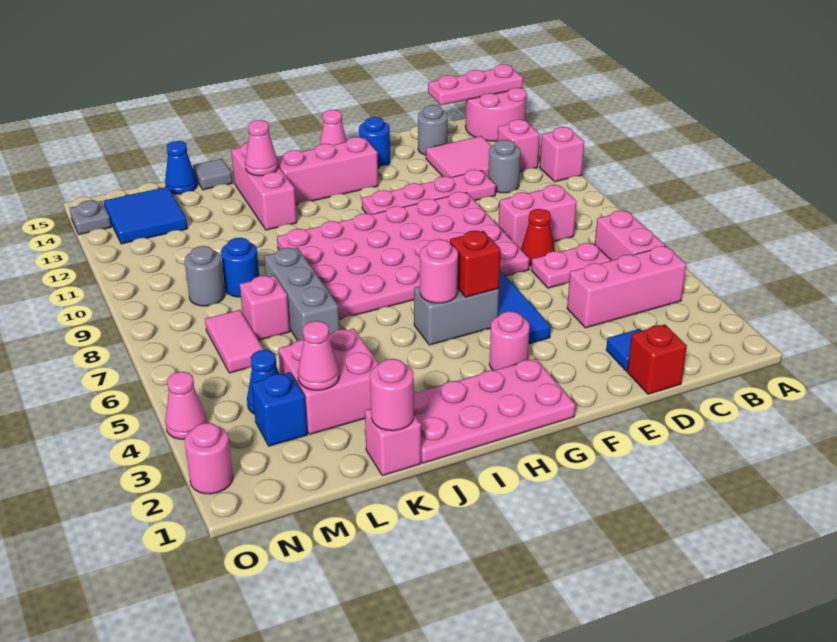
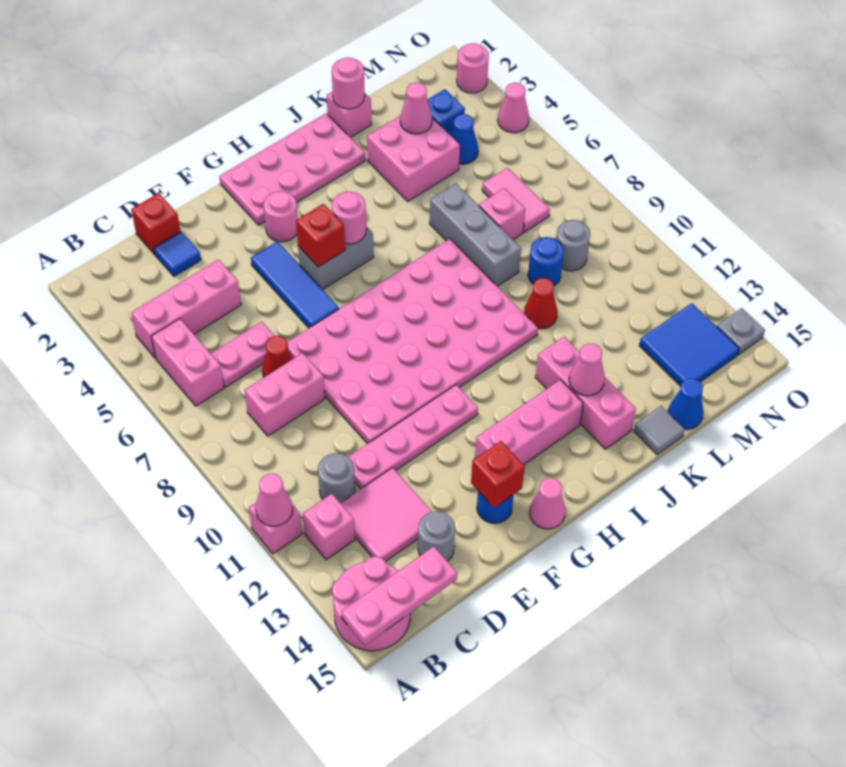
none -> pink cone A11 level 2
none -> red brick F14 level 2
none -> red cone K10 level 1

